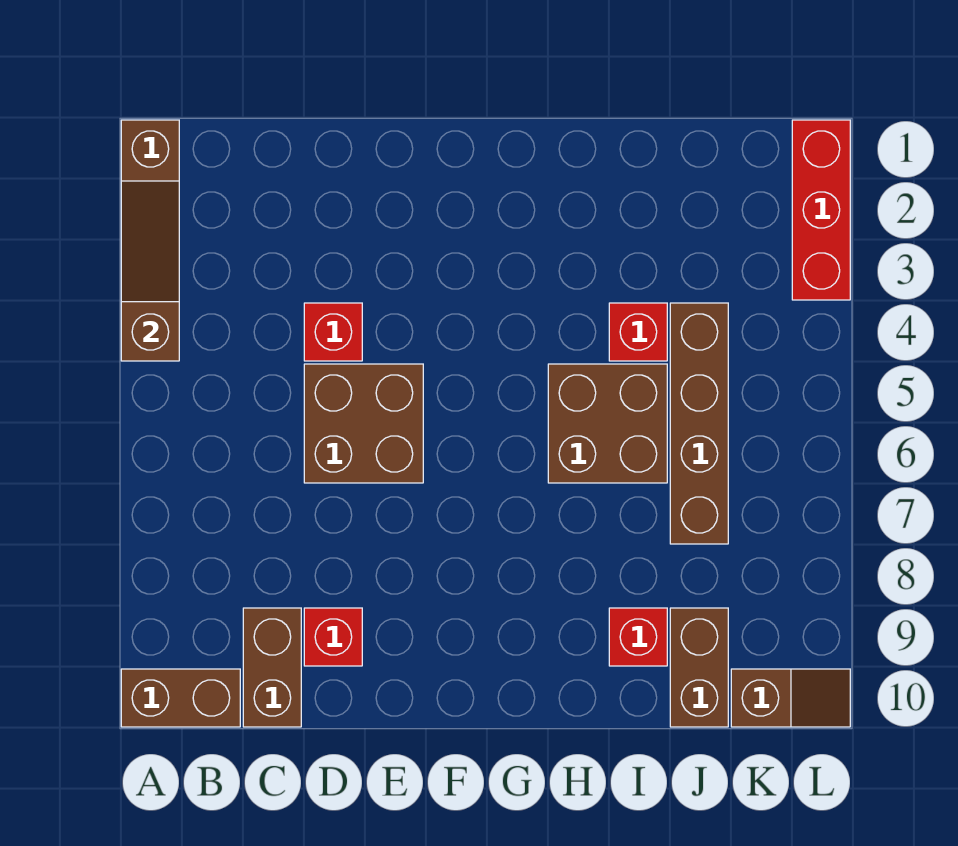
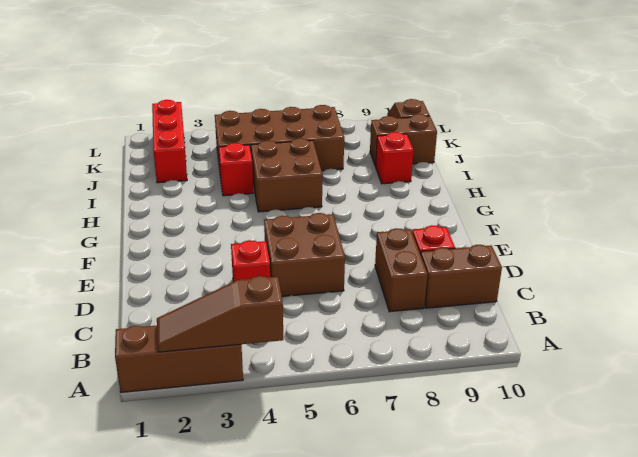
brown brick A10:B10 level 1 -> brown brick C8:D8 level 1
brown brick J4:J7 level 1 -> brown brick J4:K7 level 1
red brick L1:L3 level 1 -> red brick J2:L2 level 1

